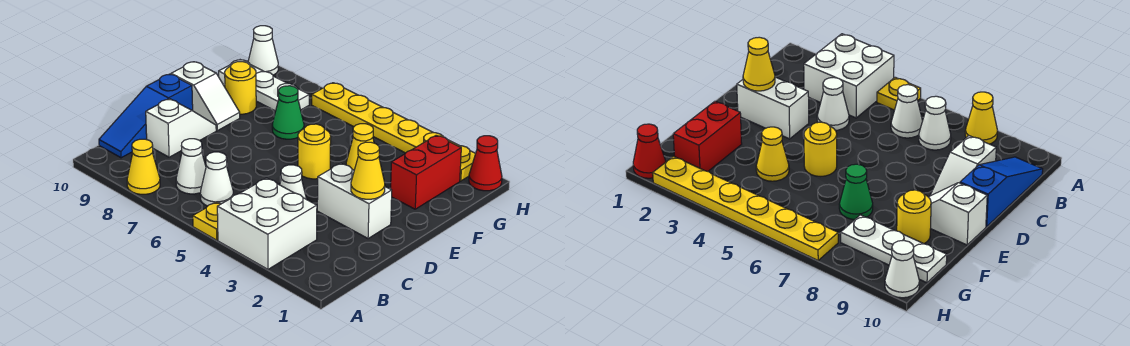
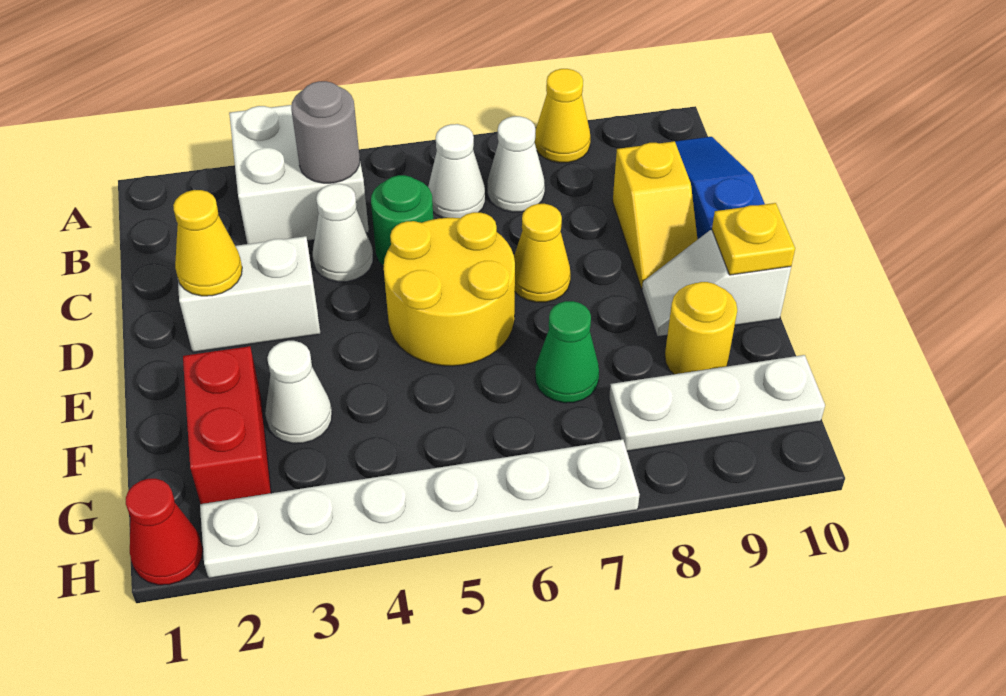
yellow plate A5 level 1 -> yellow plate E10 level 2
none -> grey round brick B4 level 2
none -> green round brick C5 level 1
white slope C9:D9 level 1 top C -> yellow slope C9:D9 level 1 top C
yellow round brick E5 level 1 -> yellow round brick D5:E6 level 1
yellow cone F4 level 1 -> yellow cone D7 level 1
yellow plate H2:H7 level 1 -> white plate H2:H7 level 1
white cone H10 level 1 -> white cone F3 level 1

